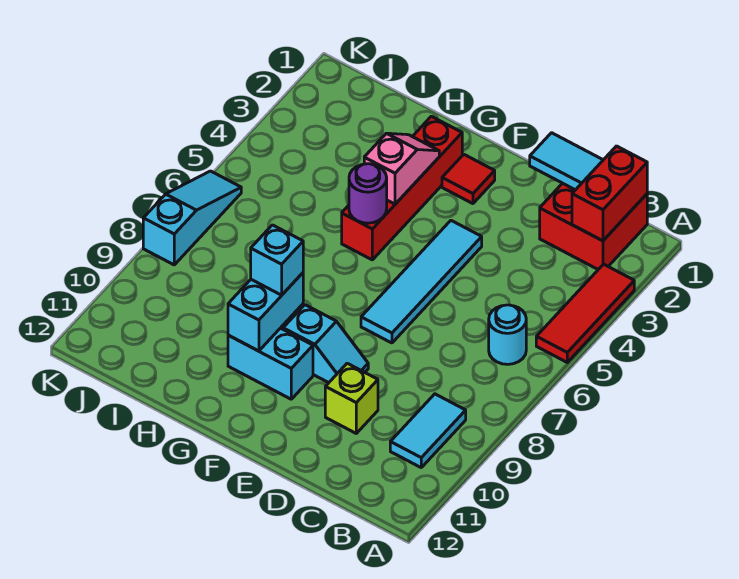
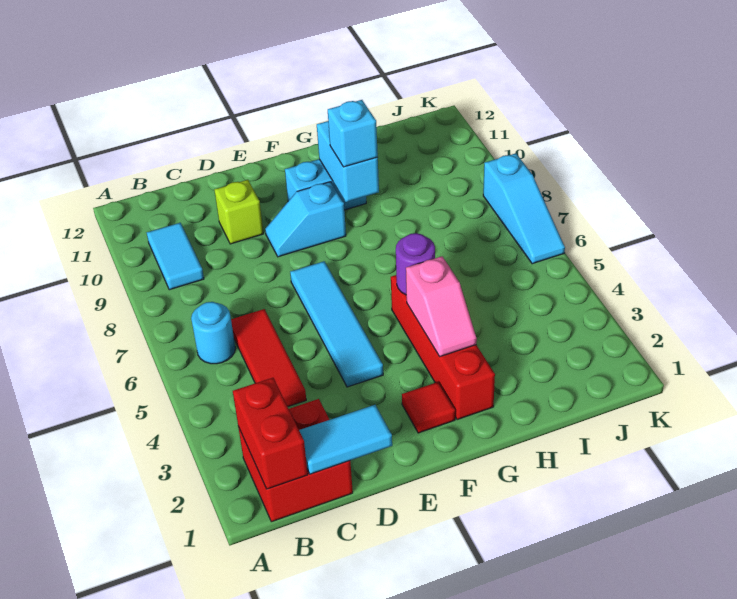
red tile A3:A5 level 1 -> red tile C4:C6 level 1

